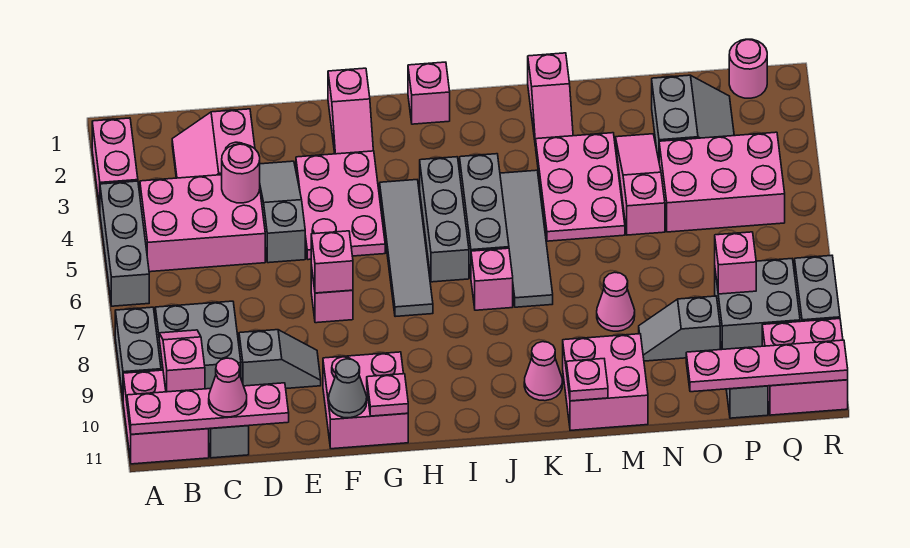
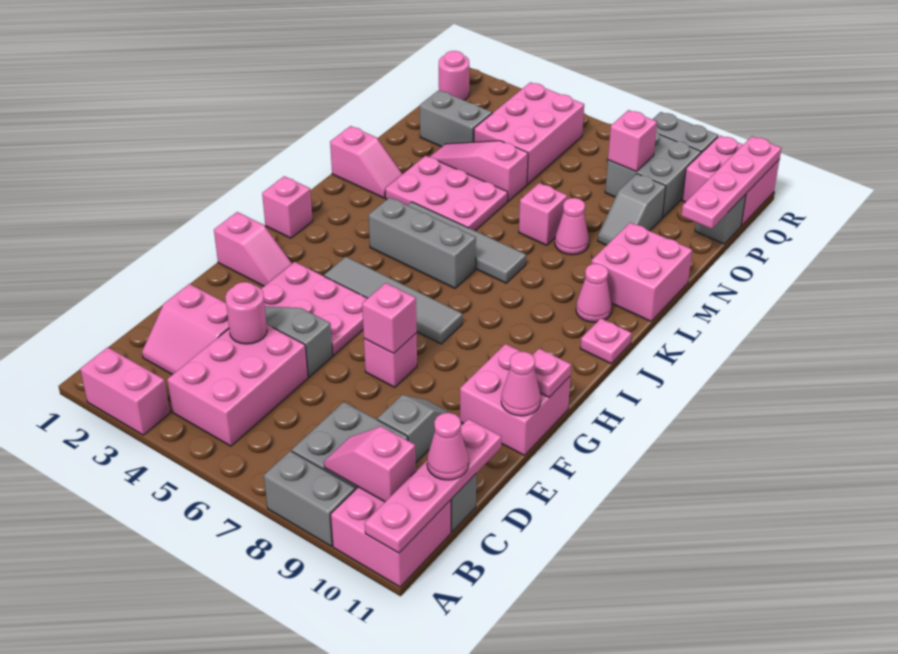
grey brick A4:A6 level 1 -> none
grey cone F11 level 2 -> pink cone F11 level 2
grey brick I4:I6 level 1 -> none
pink brick J7 level 1 -> pink brick M7 level 1
pink plate L11 level 2 -> pink plate J11 level 1

